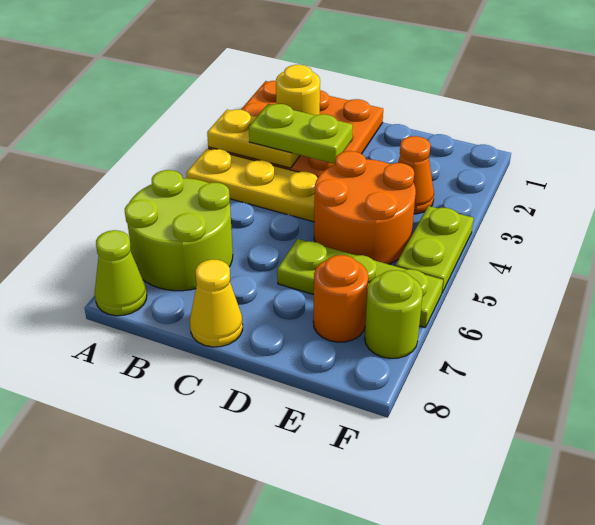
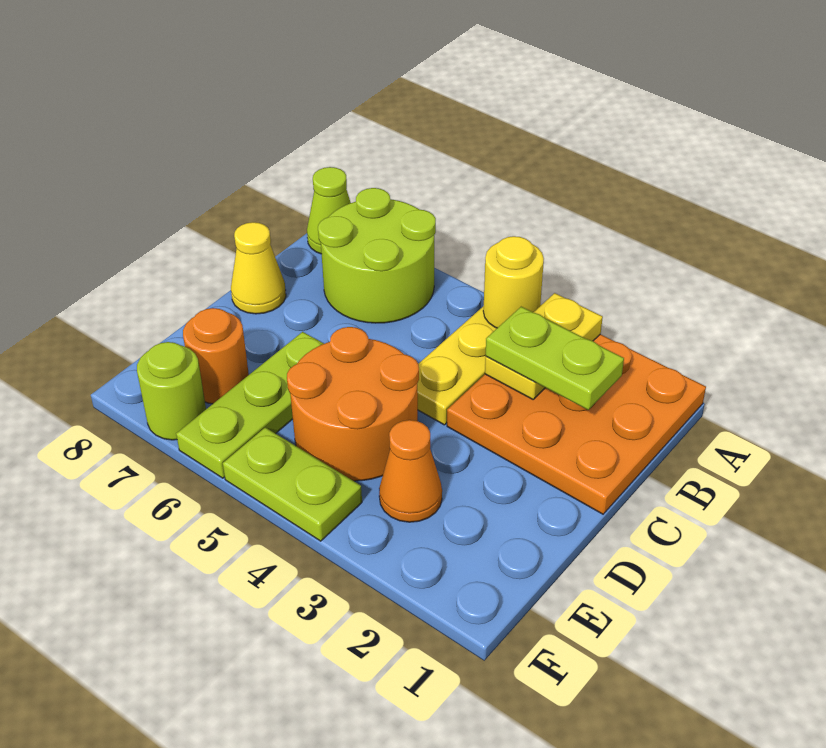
yellow round brick B2 level 2 -> yellow round brick A4 level 2
lime plate B3:C3 level 3 -> lime plate B2:B3 level 3

